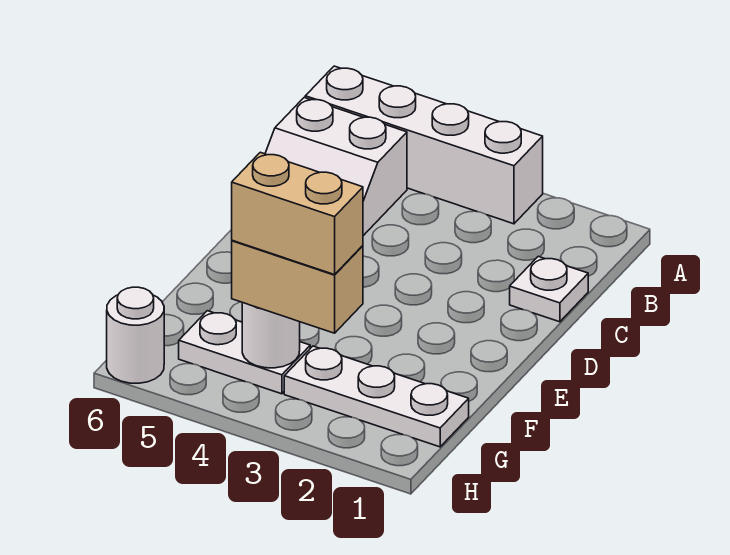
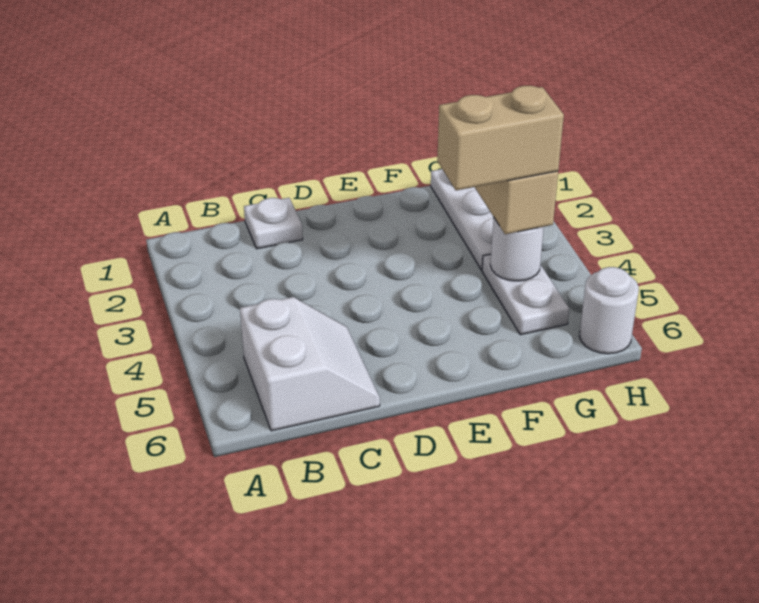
white brick A3:A6 level 1 -> none
tan brick G3:G4 level 4 -> tan brick F4:G4 level 4

